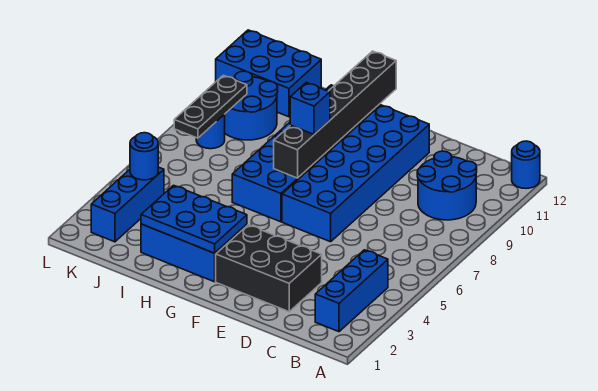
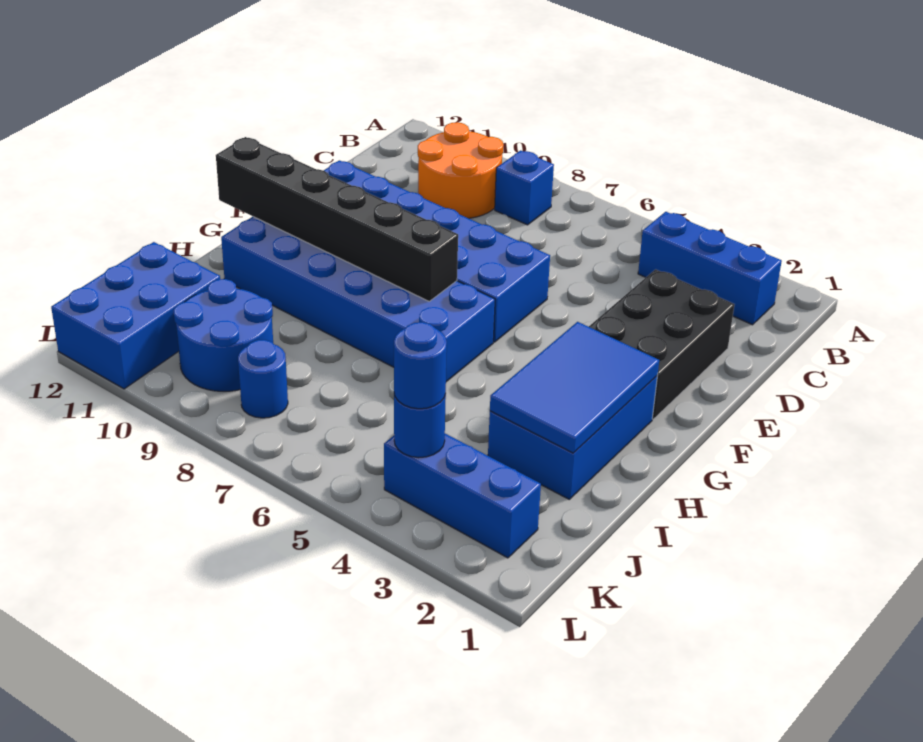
blue round brick A12 level 1 -> blue round brick K4 level 3
blue round brick B9:C10 level 1 -> orange round brick B9:C10 level 1
blue plate G2:I3 level 2 -> blue tile G2:I3 level 2
blue brick G8 level 3 -> blue brick B8 level 1
black plate K7:K9 level 2 -> none

